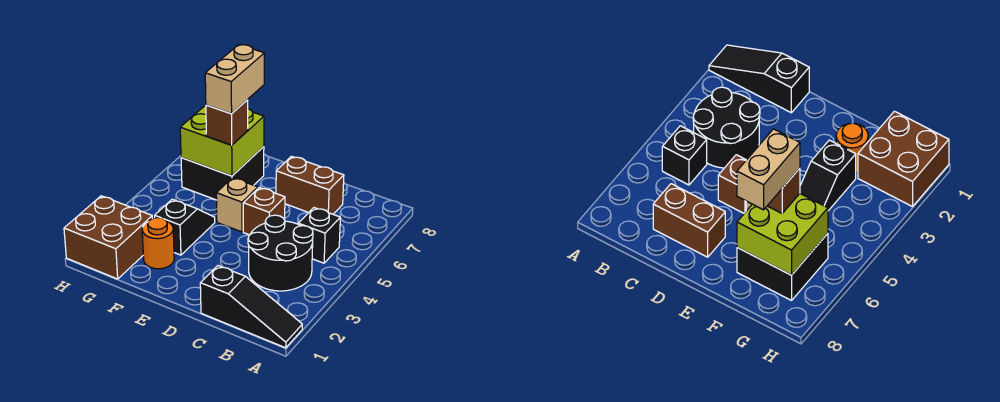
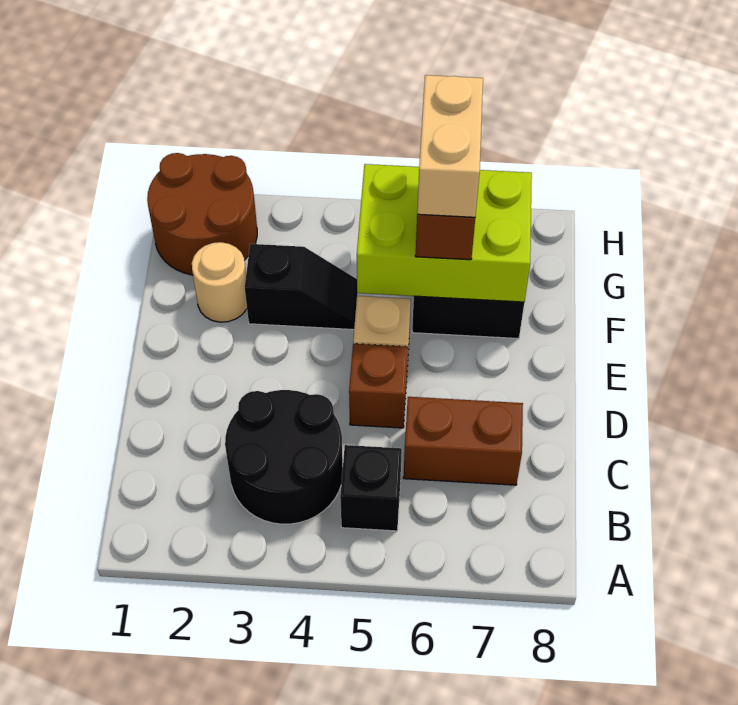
black slope A1:C1 level 1 top C -> none
brown brick C7:D7 level 1 -> brown brick C6:C7 level 1
orange round brick F2 level 1 -> tan round brick F2 level 1
lime brick F6:G7 level 2 -> lime brick F5:G7 level 2
tan brick F6:F7 level 4 -> tan brick F6:G6 level 4
brown brick G1:H2 level 1 -> brown round brick G1:H2 level 1

